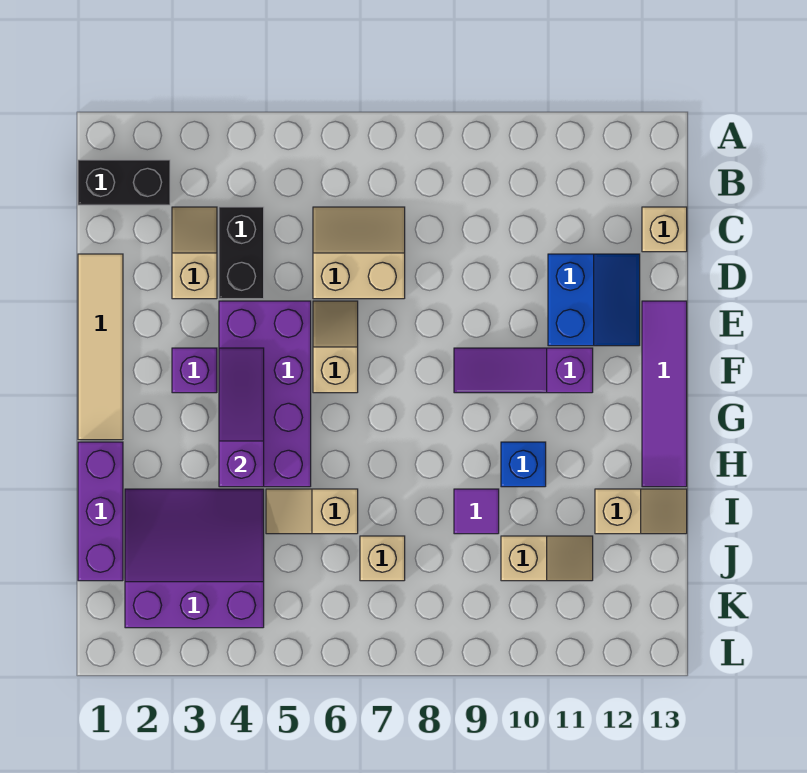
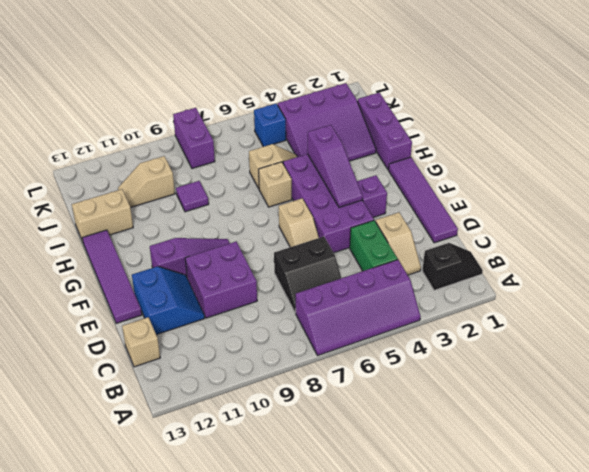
none -> purple slope A4:B7 level 1 top B
black brick B1:B2 level 1 -> black slope B1:B2 level 1 top 2
black brick C4:D4 level 1 -> green brick C4:D4 level 1
tan slope C6:D7 level 1 top D -> black slope C6:D7 level 1 top D
tan tile D1:G1 level 1 -> purple tile D1:G1 level 1
none -> purple brick D9:E10 level 1
blue slope D11:E12 level 1 top 11 -> blue slope D11:E12 level 1 top 12
blue brick H10 level 1 -> blue brick K5 level 1
tan slope I12:I13 level 1 top 12 -> tan brick I12:I13 level 1
tan brick J7 level 1 -> tan brick H6 level 1
none -> purple brick K8:L8 level 1

